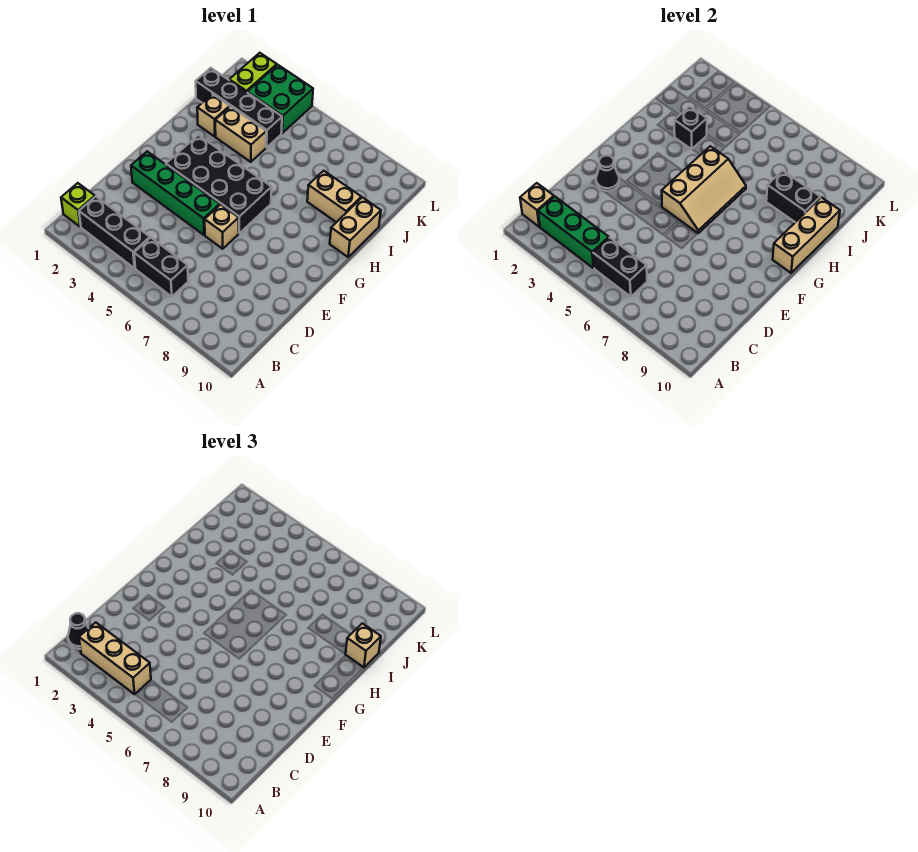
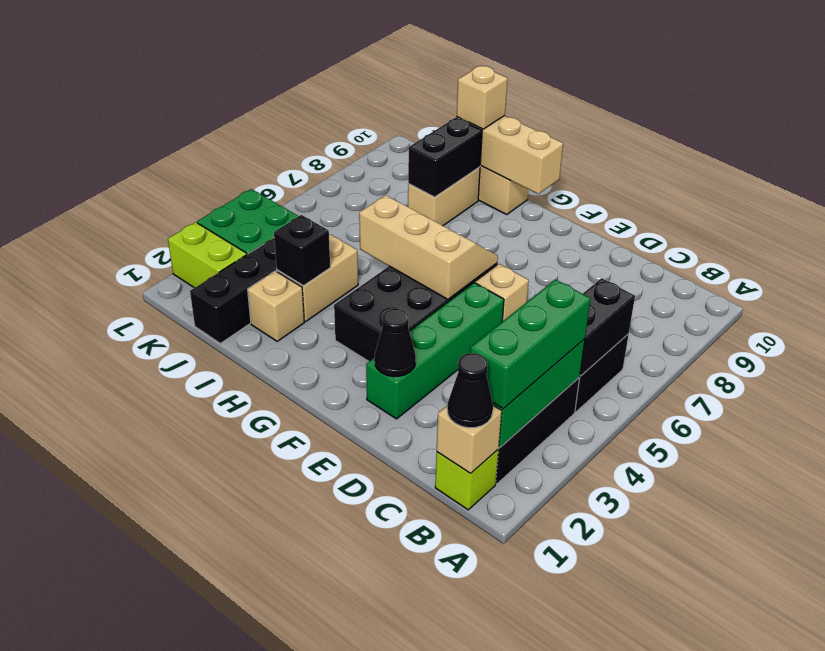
tan brick B2:B4 level 3 -> green brick B2:B4 level 3

